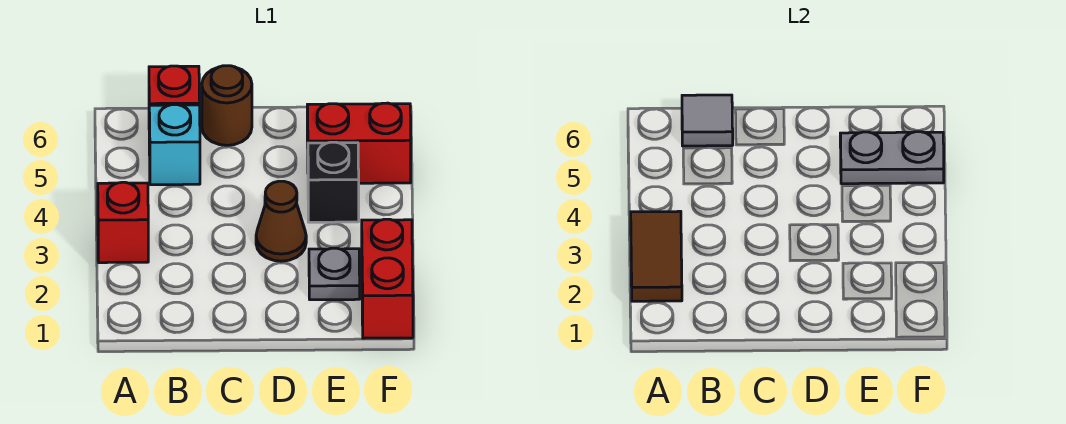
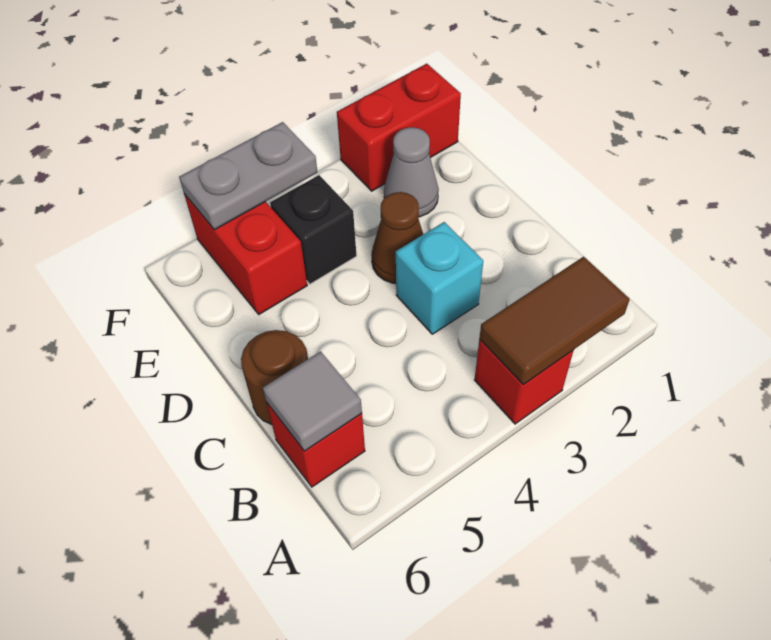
cyan brick B5 level 1 -> cyan brick C3 level 1
grey plate E2 level 1 -> grey cone E2 level 1
grey plate E5:F5 level 2 -> grey plate F4:F5 level 2

